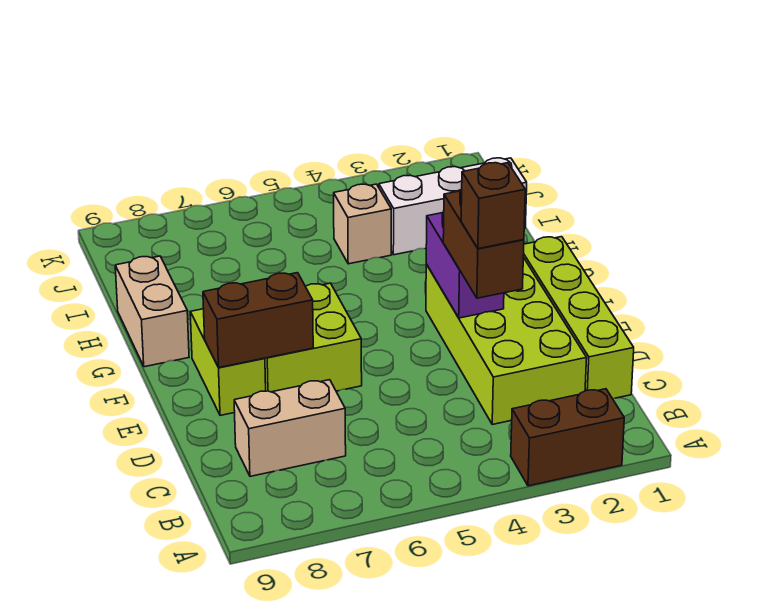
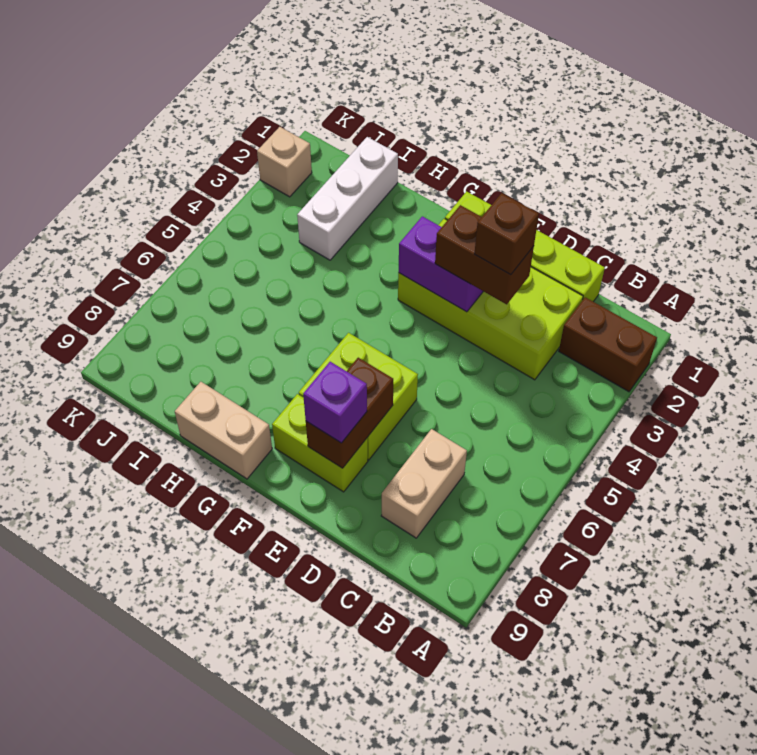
brown brick A2:A3 level 1 -> brown brick A2:B2 level 1
none -> purple brick E8 level 3
tan brick I4 level 1 -> tan brick K2 level 1

